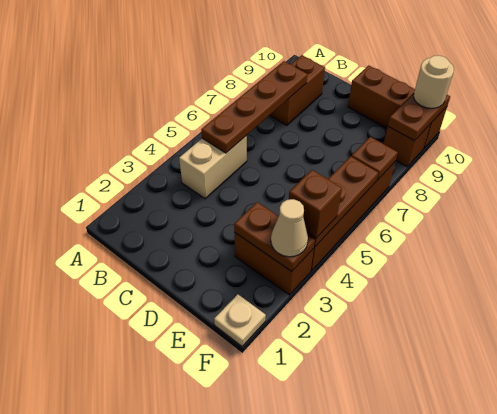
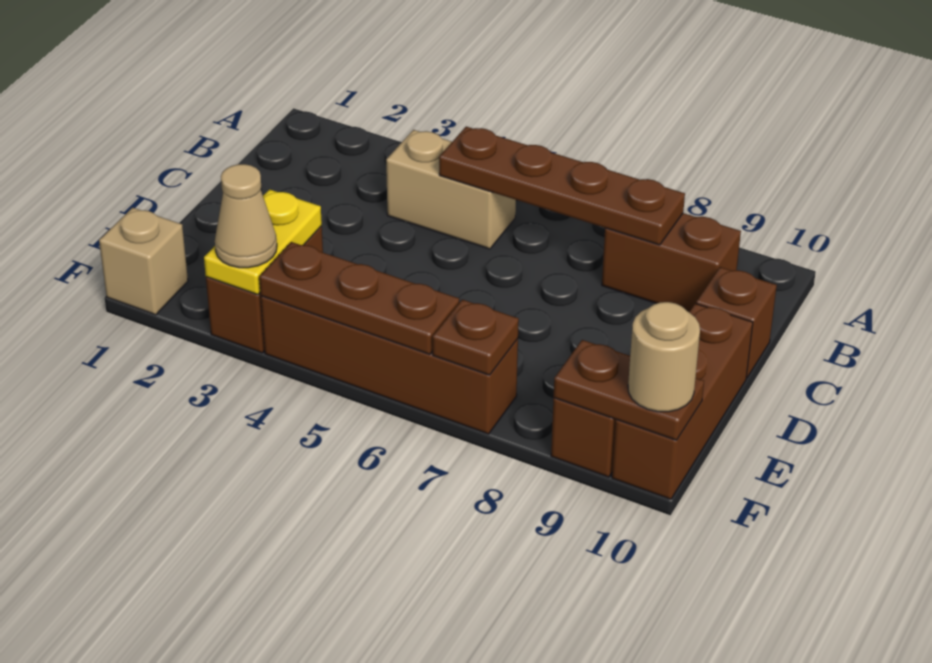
brown plate E3:F3 level 2 -> yellow plate E3:F3 level 2
tan plate F1 level 1 -> tan brick F1 level 1
brown brick F4 level 3 -> brown brick C10 level 1

